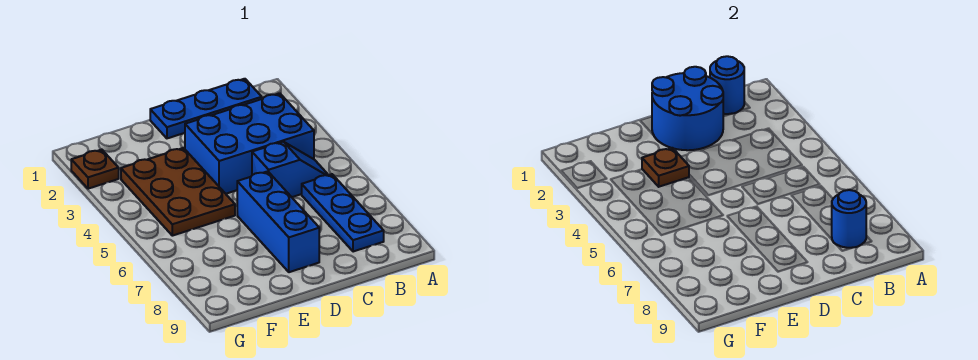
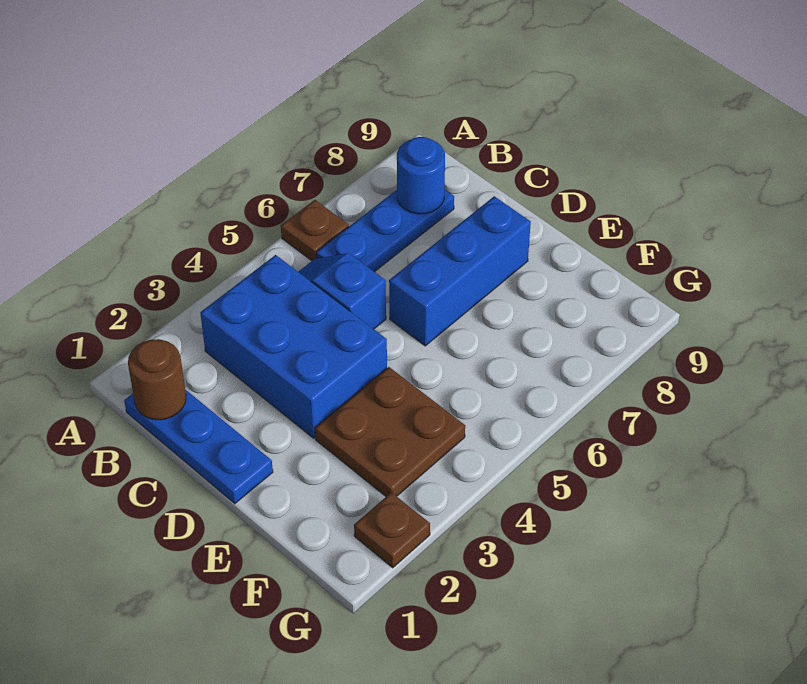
blue round brick B1 level 2 -> brown round brick B1 level 2
blue round brick C1:D2 level 2 -> none
brown plate E3:F5 level 1 -> brown plate E3:F4 level 1
brown plate E3 level 2 -> brown plate A6 level 1

